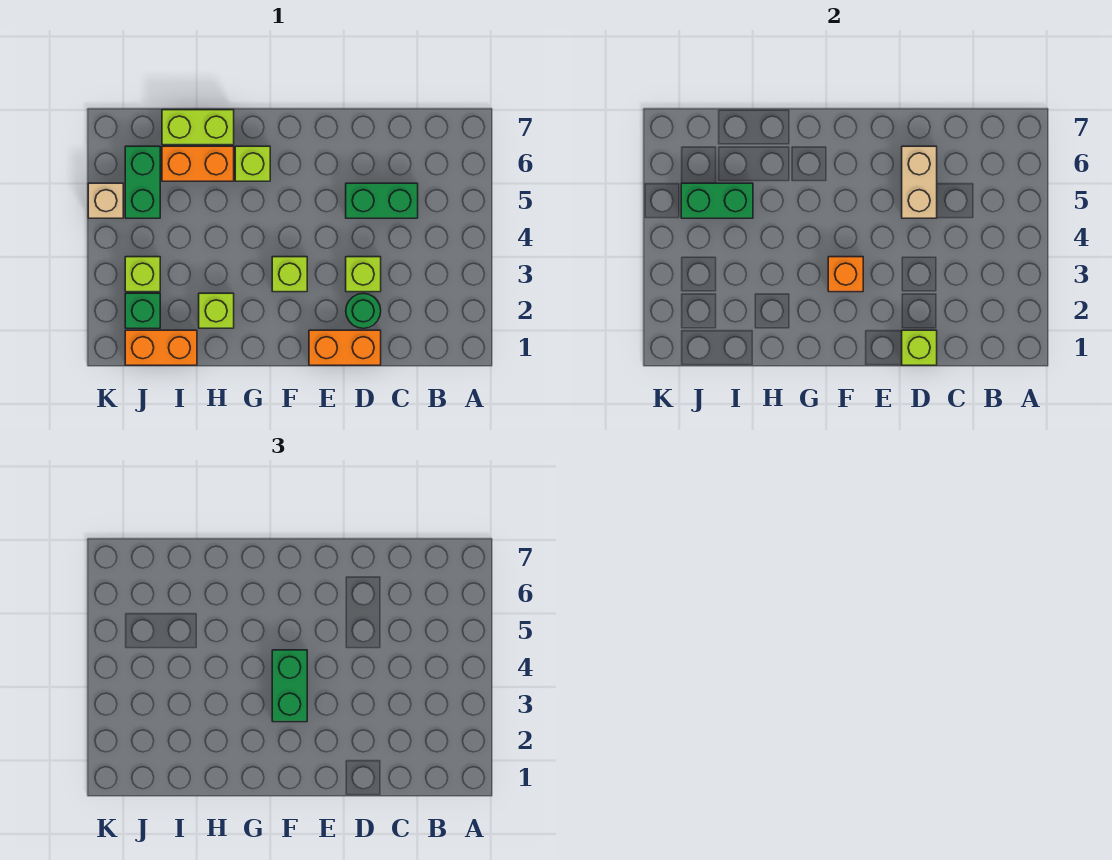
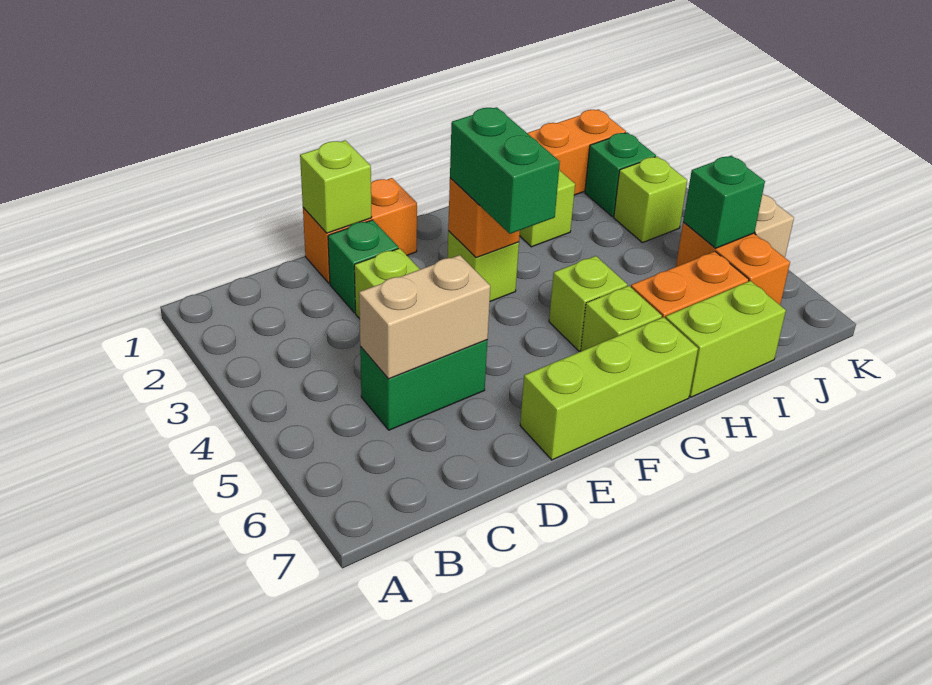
green round brick D2 level 1 -> green brick D2 level 1
tan brick D5:D6 level 2 -> tan brick C5:D5 level 2
none -> lime brick E7:G7 level 1
none -> lime brick G5 level 1
green brick I5:J5 level 2 -> green brick J5 level 2
green brick J5:J6 level 1 -> orange brick J5:J6 level 1

